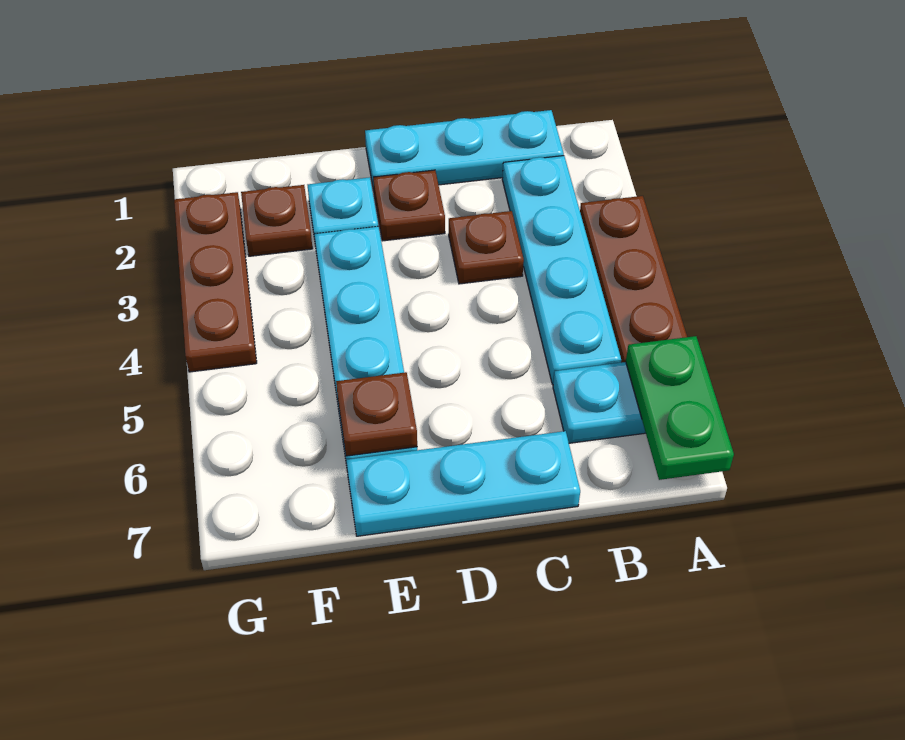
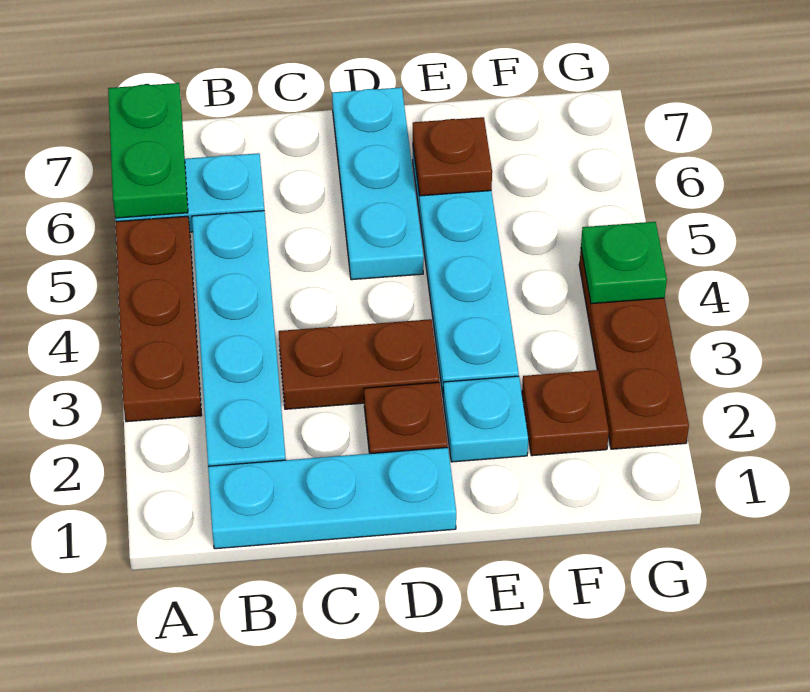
brown plate C3 level 1 -> brown plate C3:D3 level 1
cyan plate C7:E7 level 1 -> cyan plate D5:D7 level 1
none -> green plate G4 level 2

